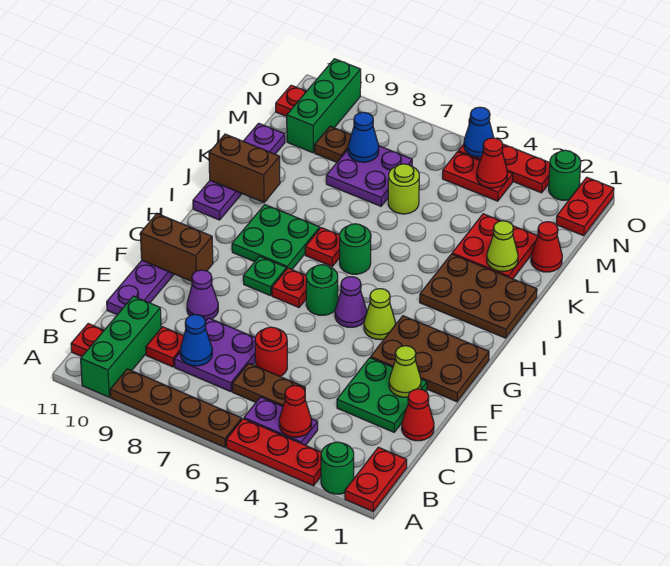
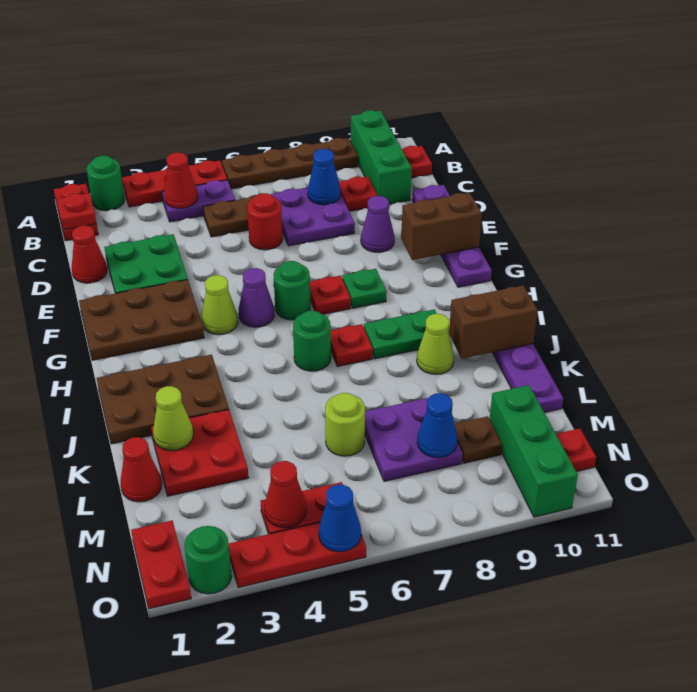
none -> red plate B1 level 2
lime cone E2 level 2 -> lime cone J9 level 1
green plate H8:I9 level 1 -> green plate I8:I9 level 1

